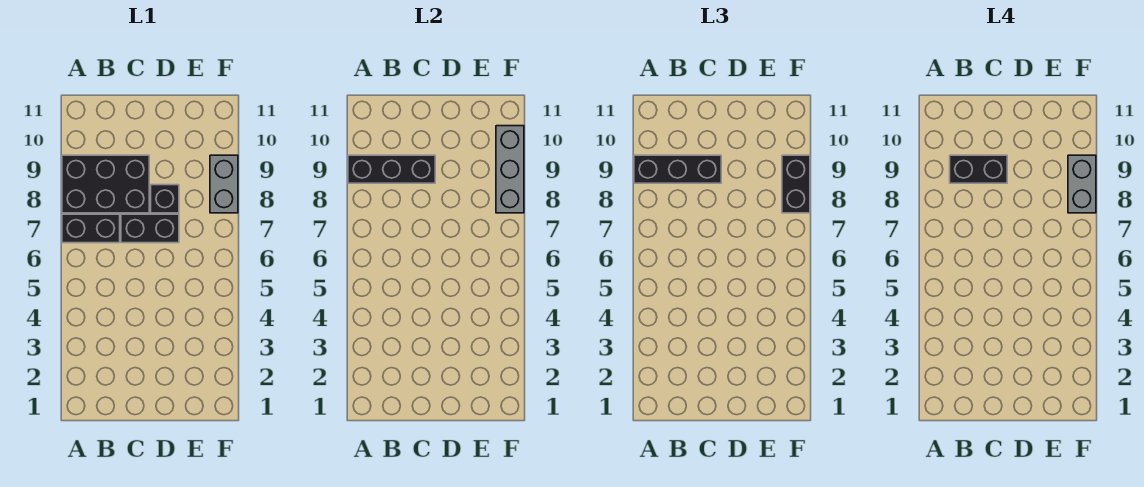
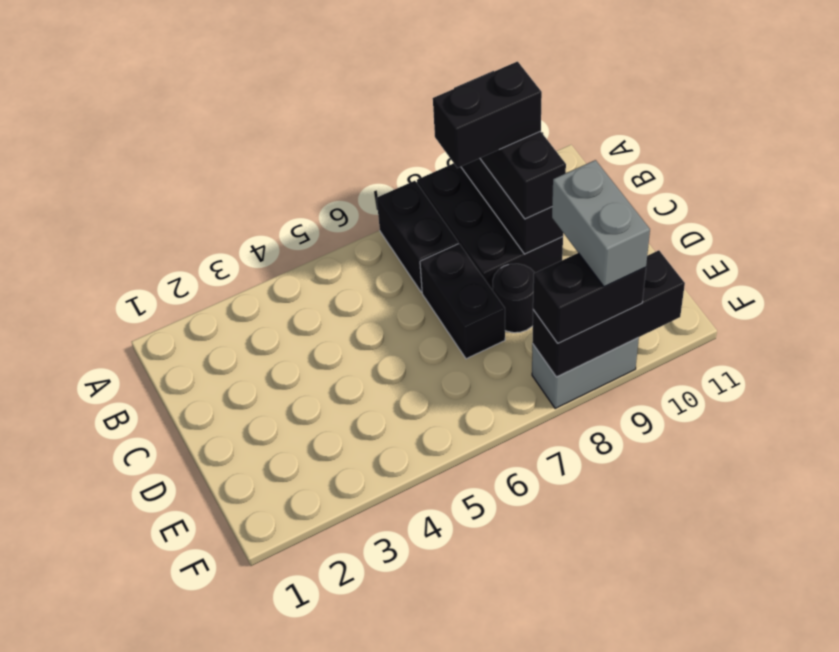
black brick B9:C9 level 4 -> black brick B8:B9 level 4
black brick D8 level 1 -> black round brick D8 level 1
grey brick F8:F10 level 2 -> black brick F8:F10 level 2
grey brick F8:F9 level 4 -> grey brick E9:F9 level 4

